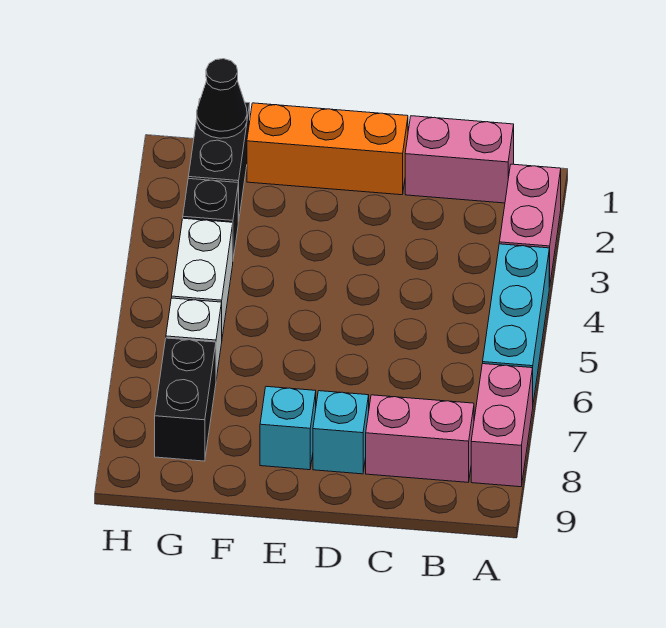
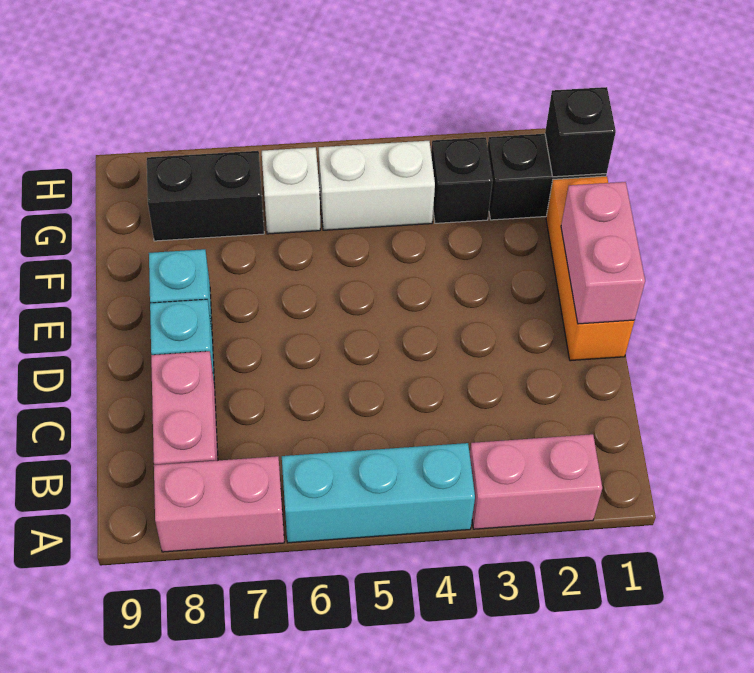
pink brick B1:C1 level 1 -> pink brick D1:E1 level 2
black cone G1 level 2 -> black brick G1 level 2

